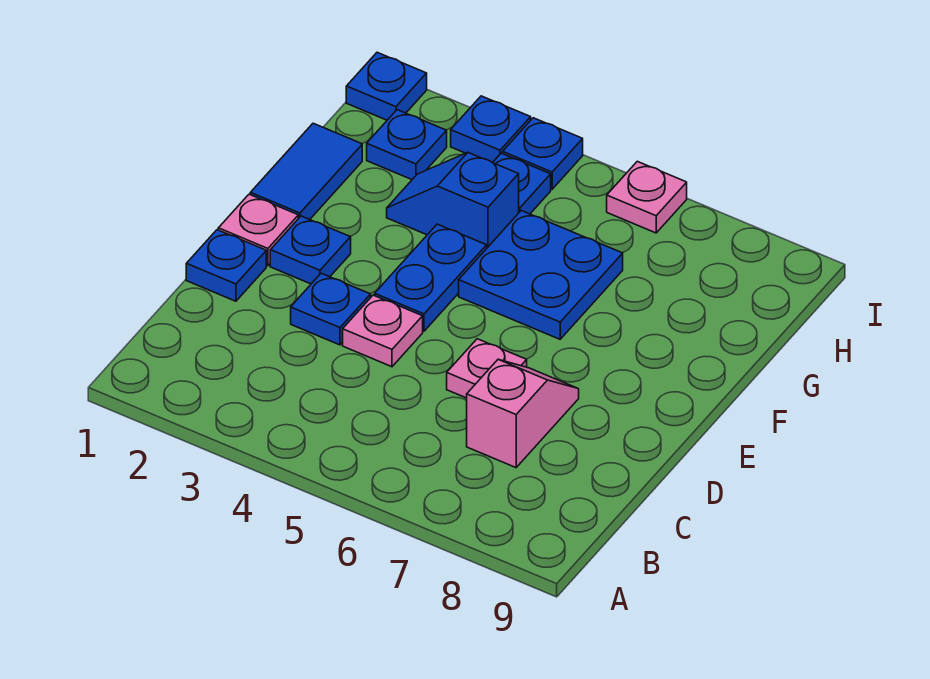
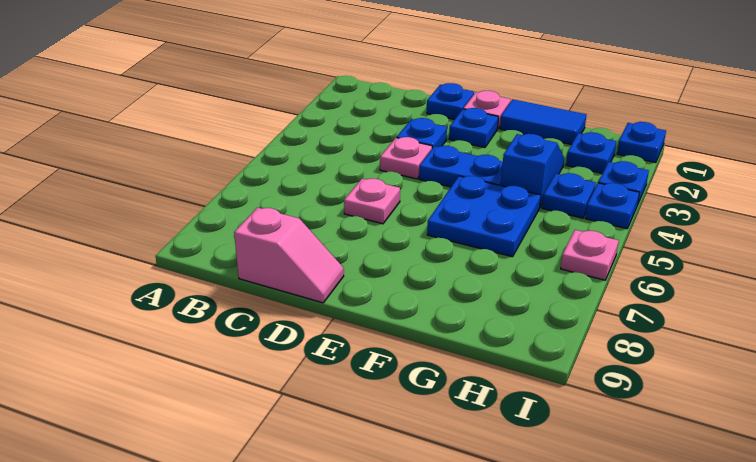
pink slope C7:D7 level 1 top C -> pink slope C9:D9 level 1 top C

